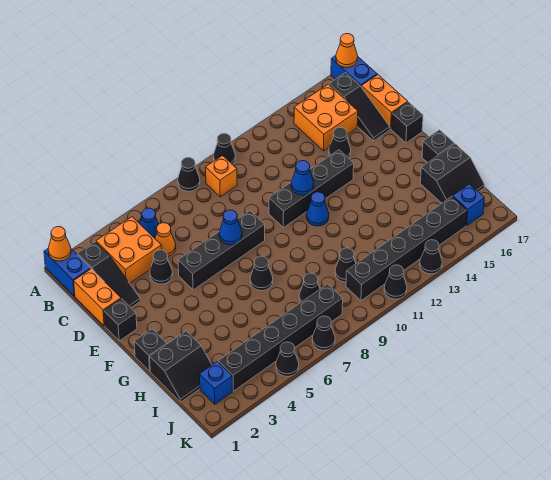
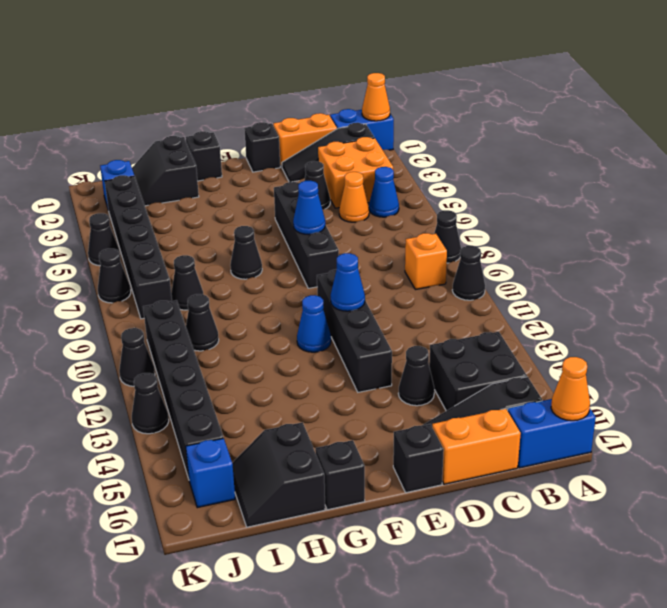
orange brick B14:C15 level 1 -> black brick B14:C15 level 1

